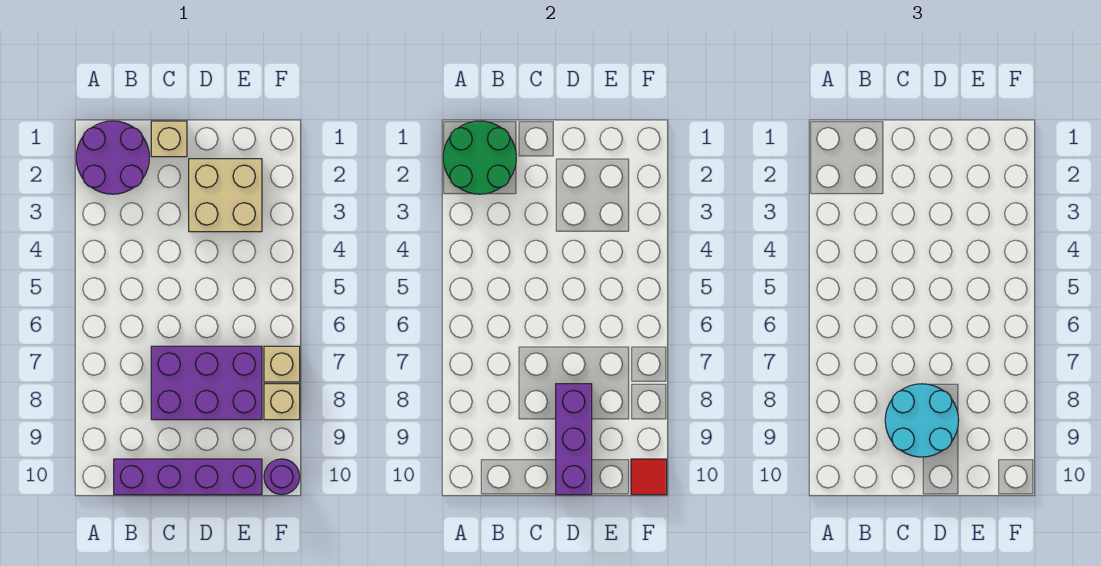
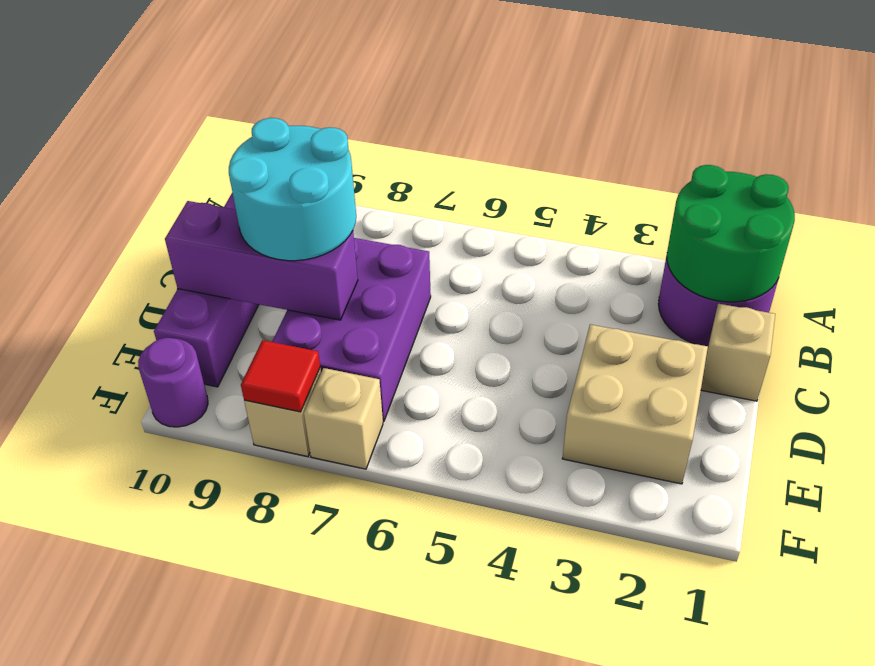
red tile F10 level 2 -> red tile F8 level 2

